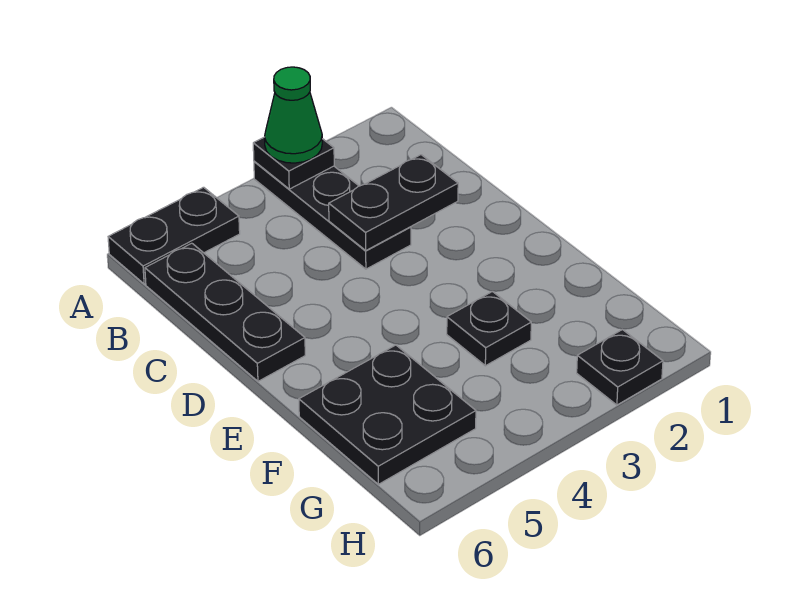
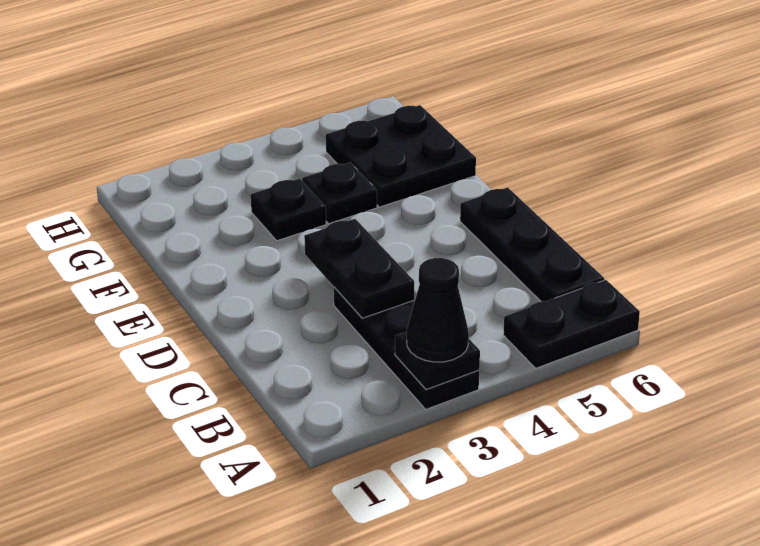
green cone A3 level 3 -> black cone A3 level 3
black plate C2:C3 level 2 -> black plate C3:D3 level 2
black plate H2 level 1 -> black plate F4 level 1

